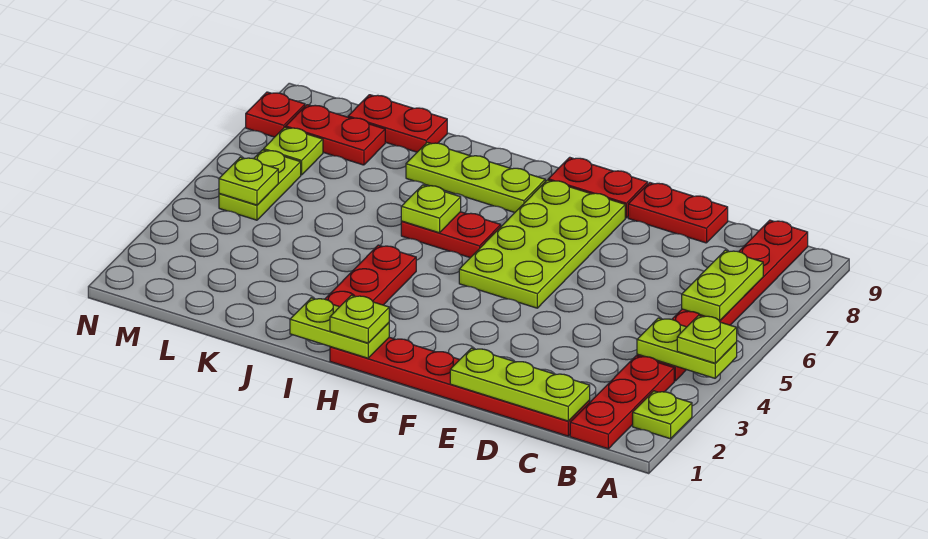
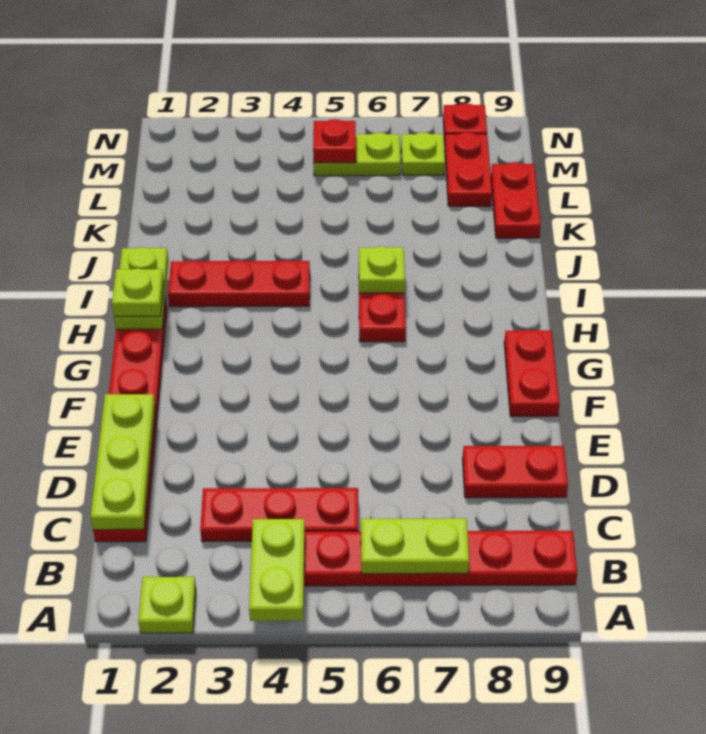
lime plate A4 level 3 -> none
red plate B1:B3 level 1 -> red plate C3:C5 level 1
red plate D9:E9 level 1 -> red plate D8:D9 level 1
lime plate F5:G8 level 1 -> none
lime plate H8:J8 level 1 -> none
lime plate M5 level 2 -> red plate M5 level 2

